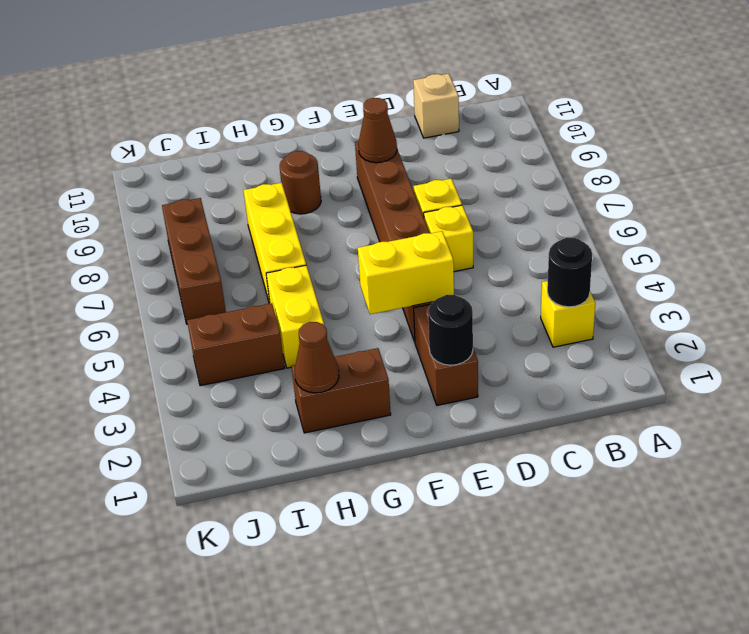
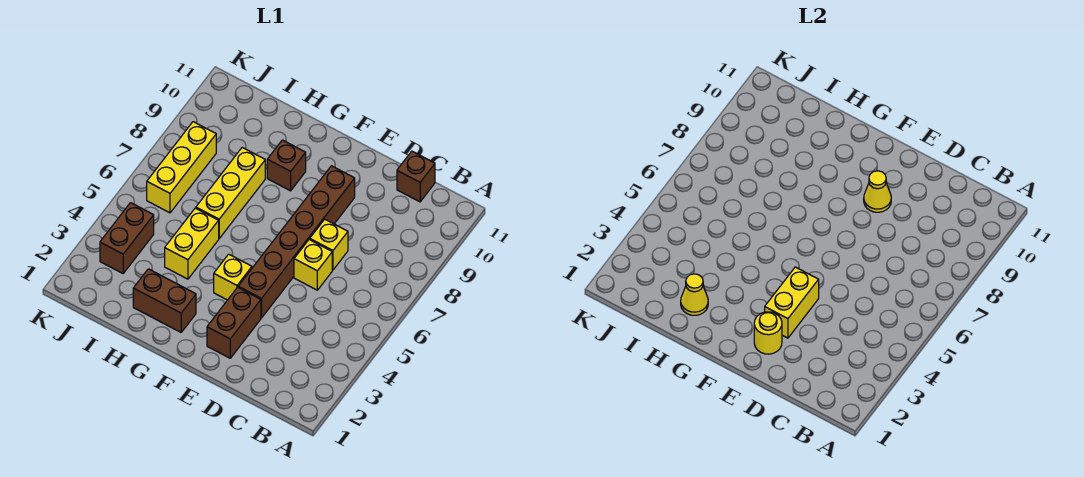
yellow brick B3 level 1 -> yellow brick F4 level 1
black round brick B3 level 2 -> none
tan brick C11 level 1 -> brown brick C11 level 1
black round brick E2 level 2 -> yellow round brick E2 level 2
yellow brick E4:F4 level 2 -> yellow brick E3:E4 level 2
brown cone E9 level 2 -> yellow cone E9 level 2
brown round brick G9 level 1 -> brown brick G9 level 1
brown cone H2 level 2 -> yellow cone H2 level 2
brown brick I4:J4 level 1 -> brown brick J3:J4 level 1
brown brick J6:J8 level 1 -> yellow brick J6:J8 level 1

